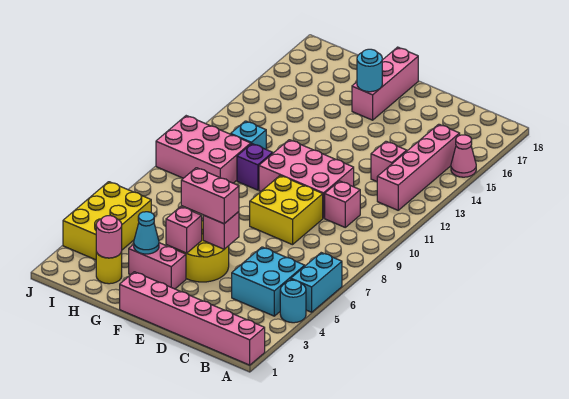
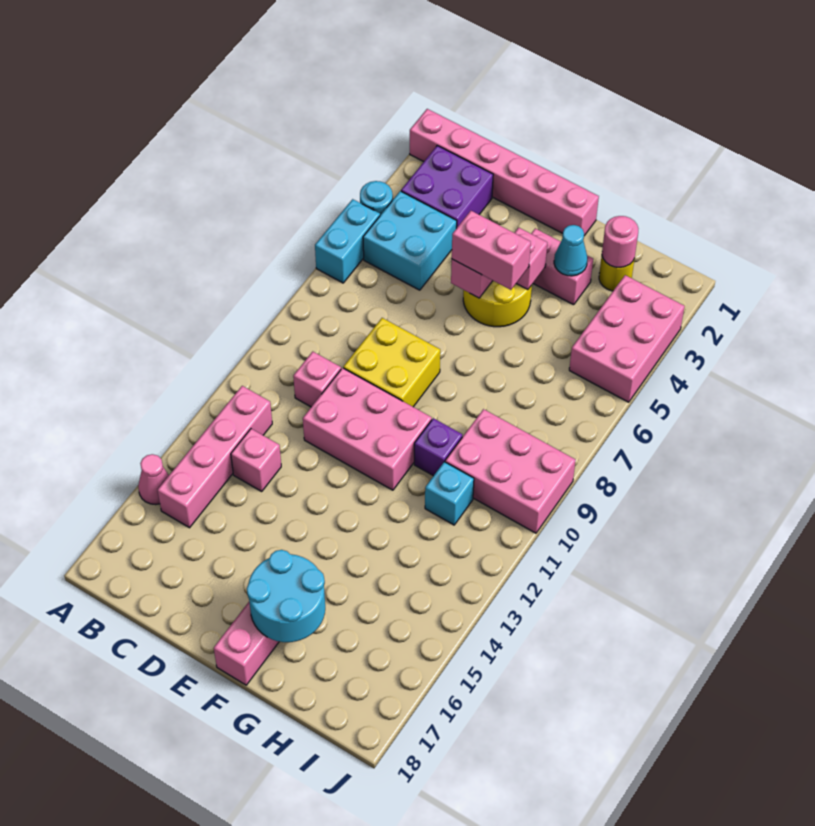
none -> purple brick B2:C3 level 1
cyan round brick F16 level 2 -> cyan round brick F16:G17 level 2
yellow brick I3:J5 level 1 -> pink brick I3:J5 level 1

